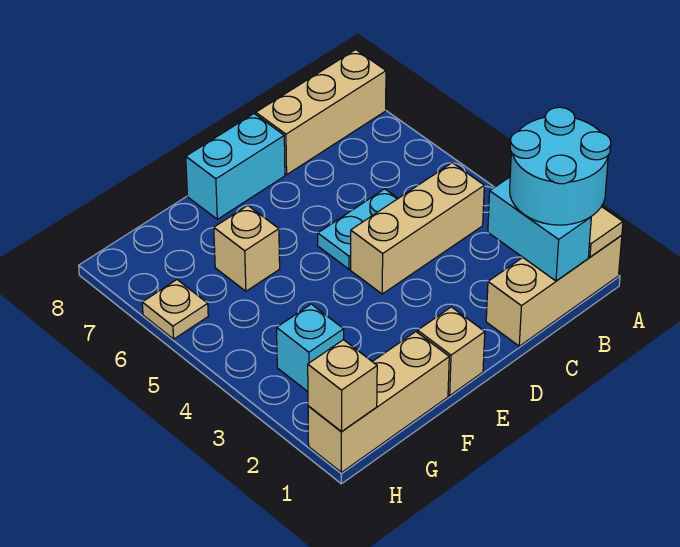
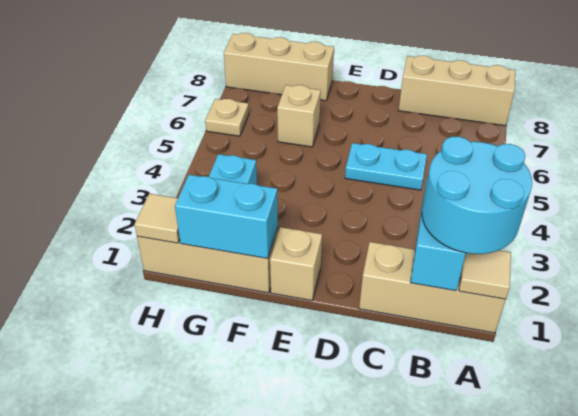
tan brick B4:D4 level 1 -> tan brick F8:H8 level 1
cyan brick D8:E8 level 1 -> cyan brick F1:G1 level 2
tan brick H1 level 2 -> tan tile H1 level 2

